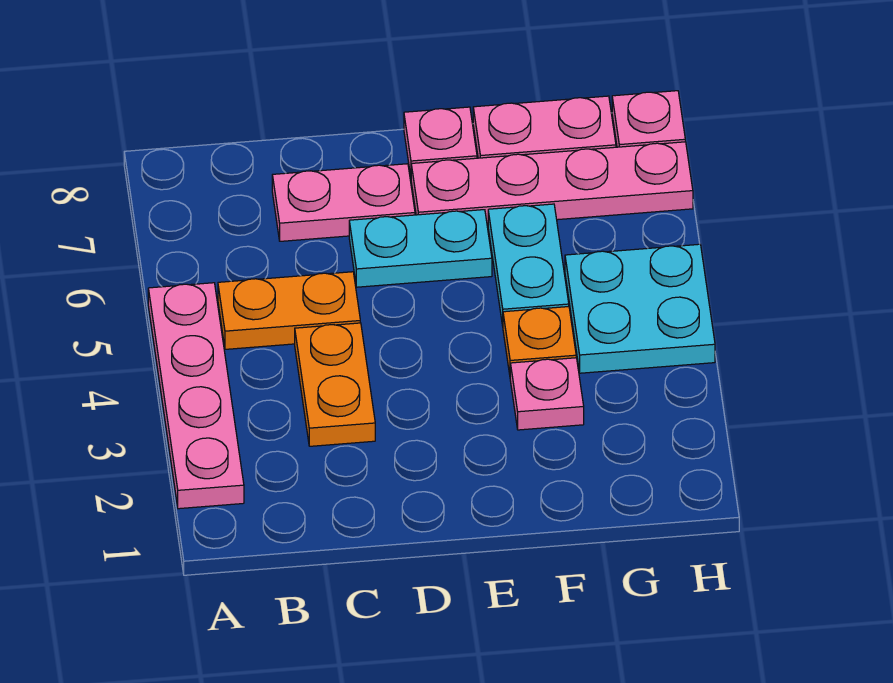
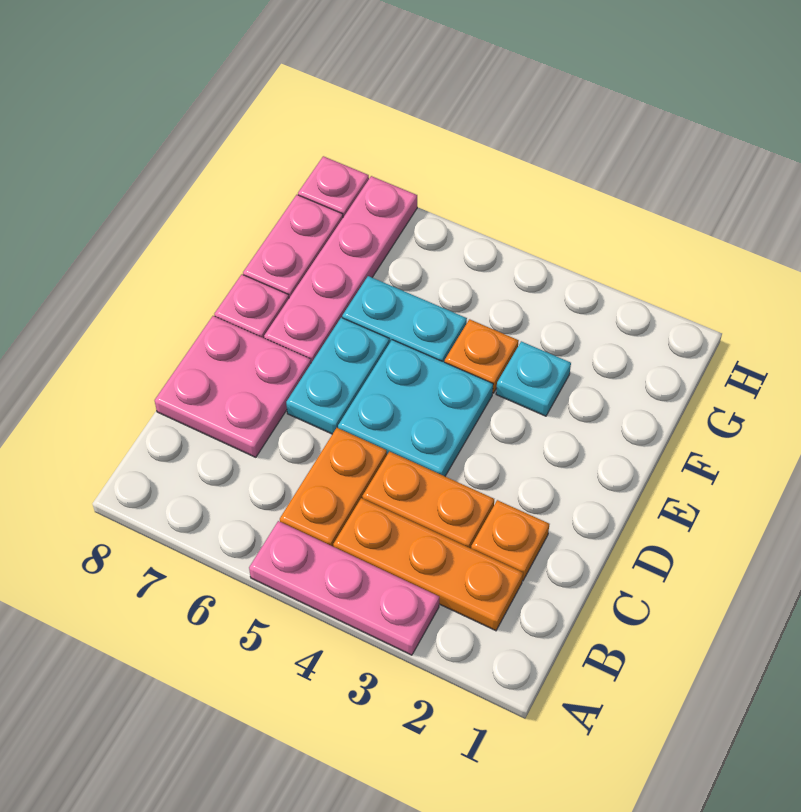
pink plate A2:A5 level 1 -> pink plate A3:A5 level 1
none -> orange plate B2:B4 level 1
none -> orange plate C2 level 1
pink plate C7:D7 level 1 -> pink plate C7:D8 level 1
pink plate F3 level 1 -> cyan plate F3 level 1
cyan plate G4:H5 level 1 -> cyan plate D4:E5 level 1

